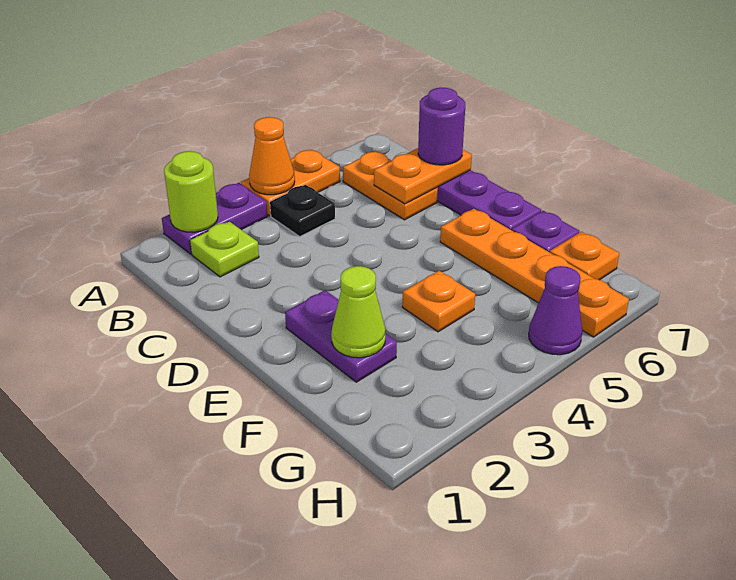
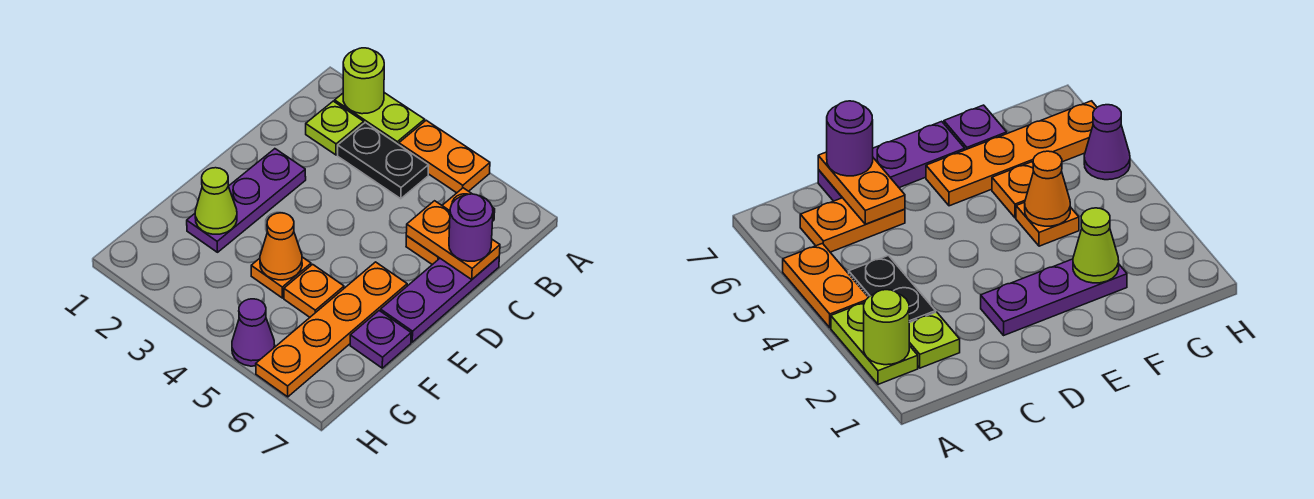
purple plate A2:A3 level 1 -> lime plate A2:A3 level 1
orange cone A4 level 2 -> orange cone F4 level 2
black plate B4 level 1 -> black plate B3:B4 level 1
purple plate E2:F2 level 1 -> purple plate D2:F2 level 1
orange plate G7 level 1 -> orange plate F5 level 1

